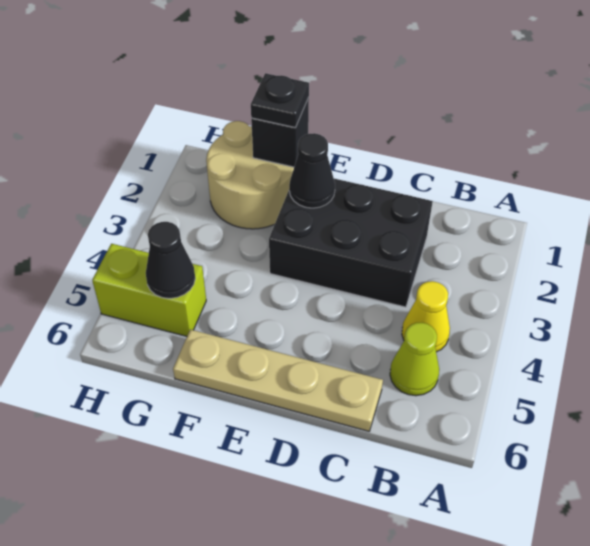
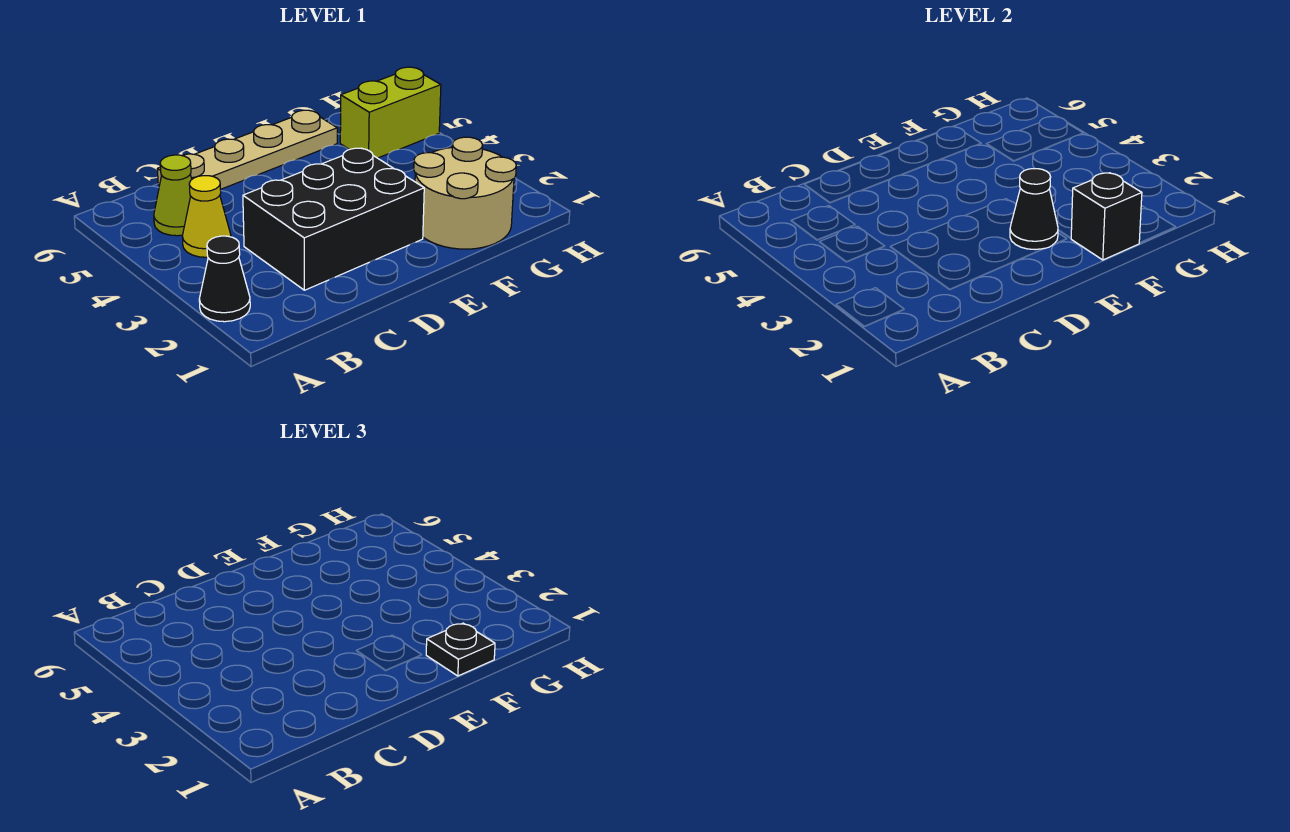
black cone G5 level 2 -> black cone A2 level 1

